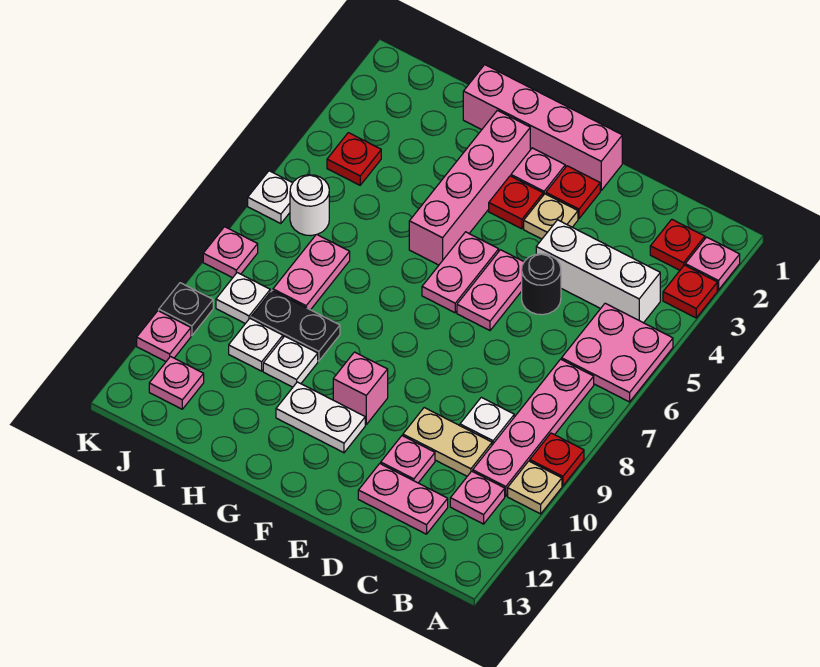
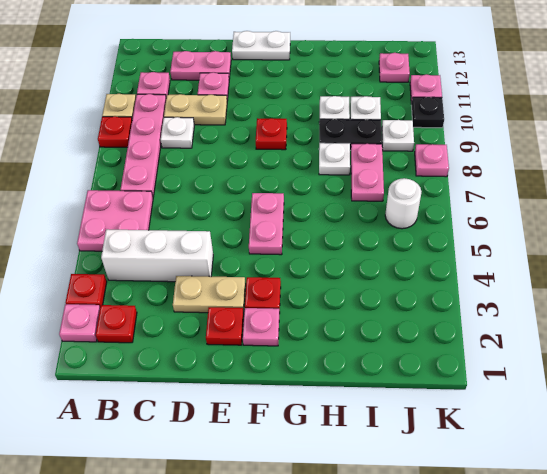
black round brick D5 level 1 -> none
pink brick E1:H1 level 1 -> none
tan plate E3 level 1 -> tan plate D3:E3 level 1
pink plate E5:E6 level 1 -> none
pink brick F10 level 1 -> none
white plate F11:G11 level 1 -> white plate E13:F13 level 1
pink brick G2:G5 level 1 -> none
red plate J4 level 1 -> red plate F9 level 1
white plate K6 level 1 -> white plate H8 level 1

